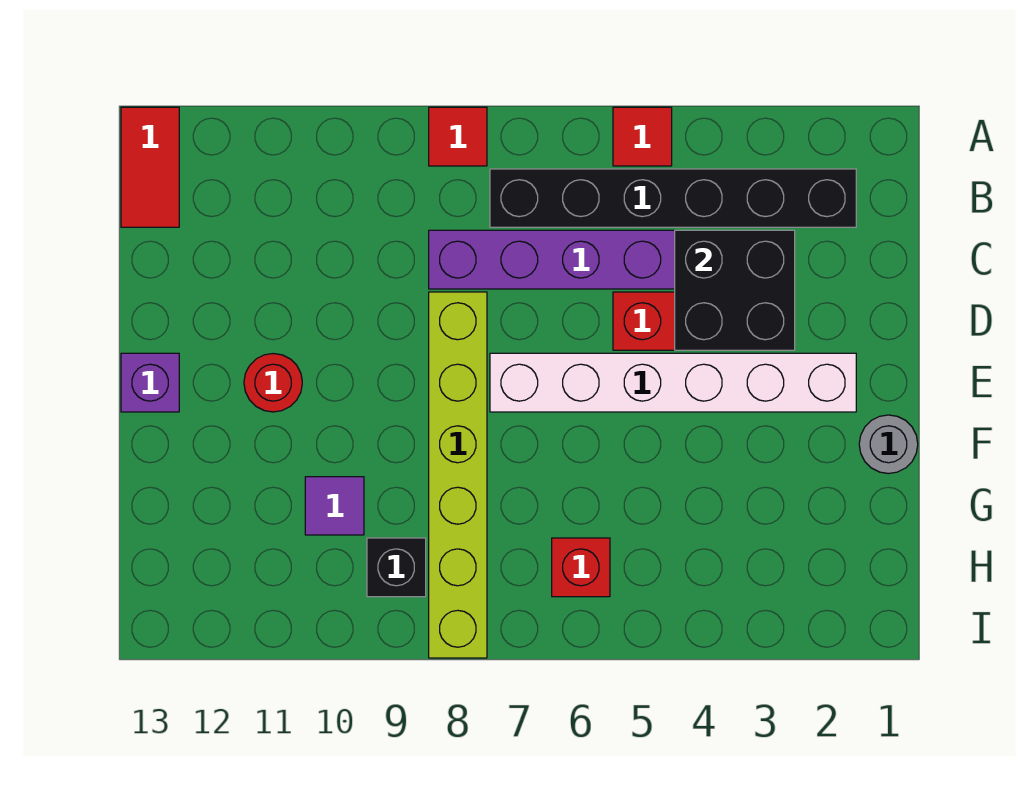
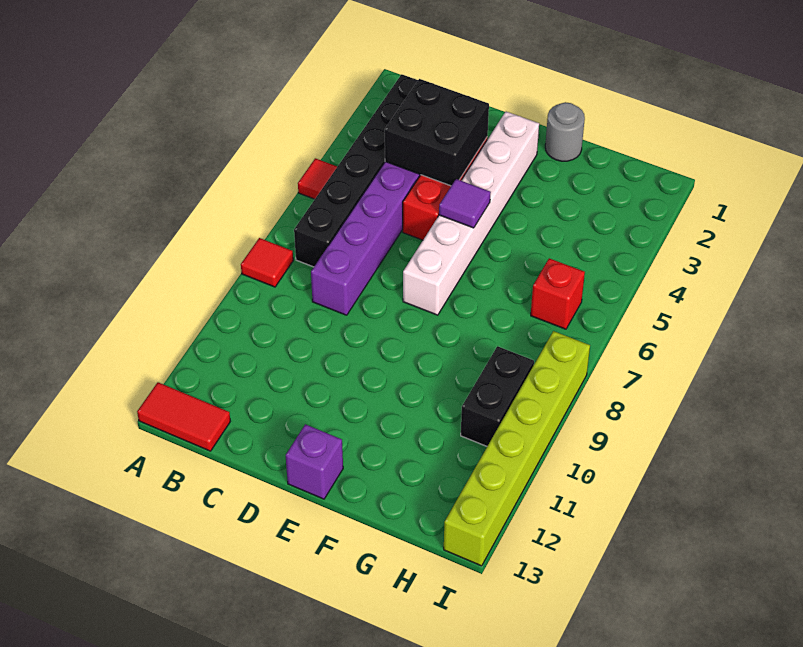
lime brick D8:I8 level 1 -> lime brick I8:I13 level 1
red round brick E11 level 1 -> none
purple tile G10 level 1 -> purple tile E5 level 2
black brick H9 level 1 -> black brick H9:H10 level 1

